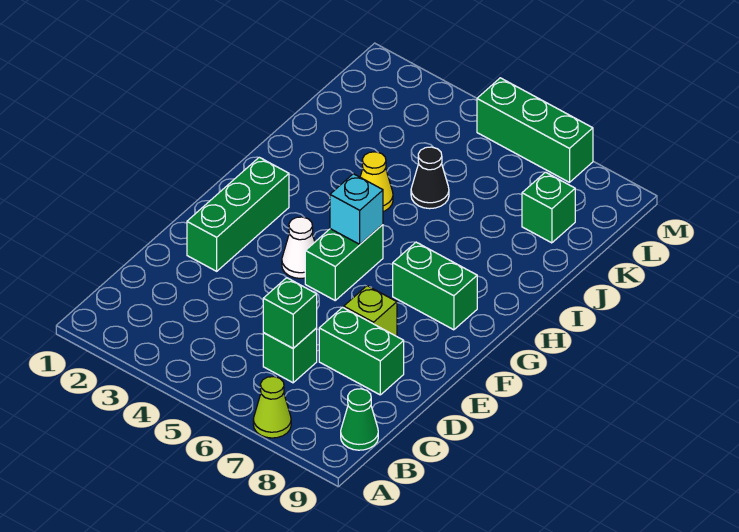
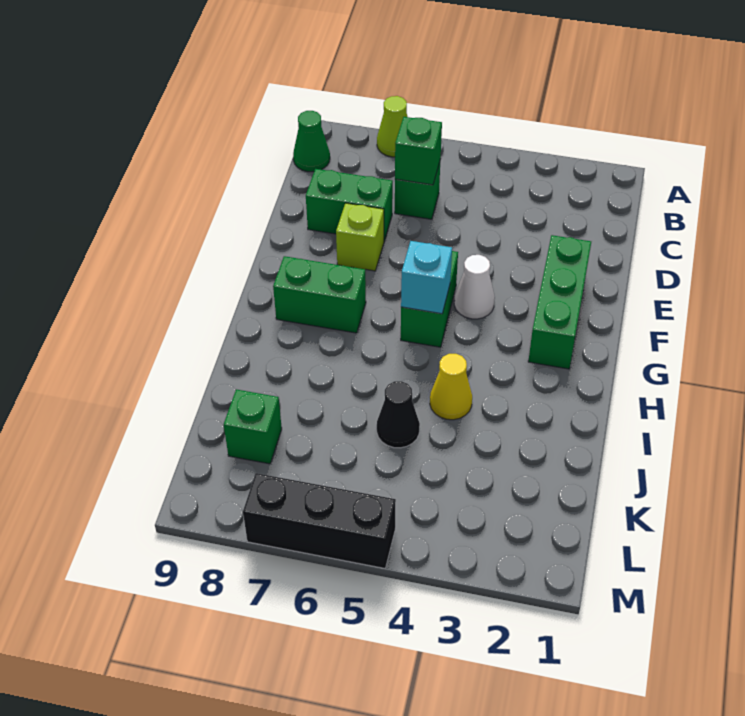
green brick M5:M7 level 1 -> black brick M5:M7 level 1

